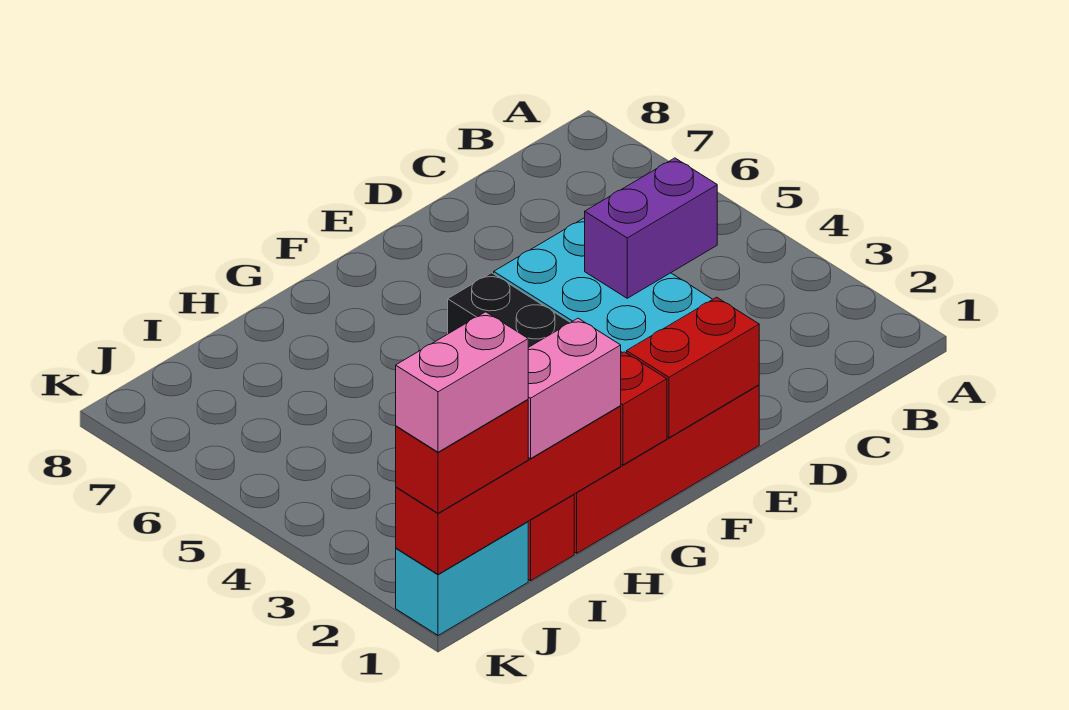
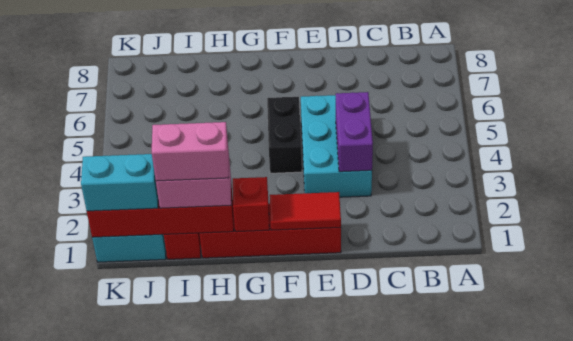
purple brick C4:D4 level 2 -> purple brick D3:D4 level 2
red brick E1:F1 level 2 -> red tile E1:F1 level 2
red brick J1:K1 level 3 -> cyan brick J1:K1 level 3
pink brick J1:K1 level 4 -> pink brick H1:I1 level 4

